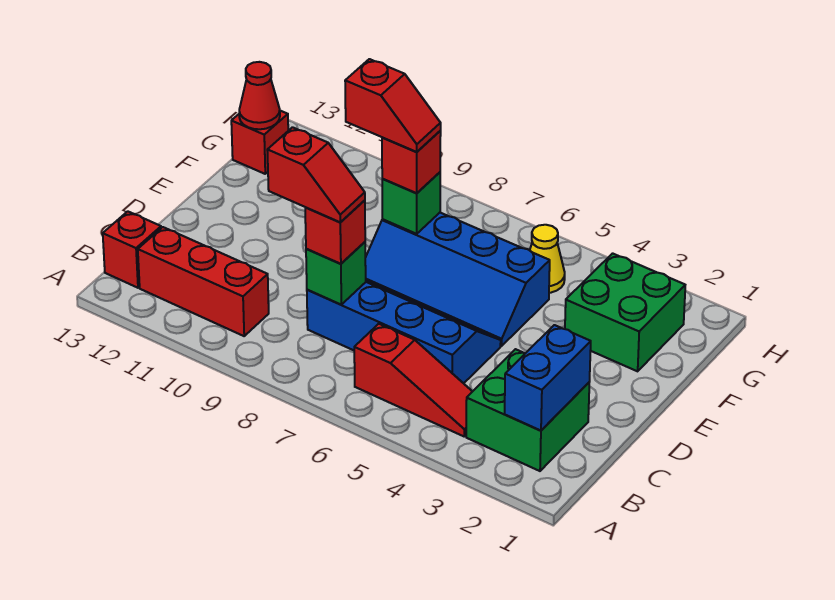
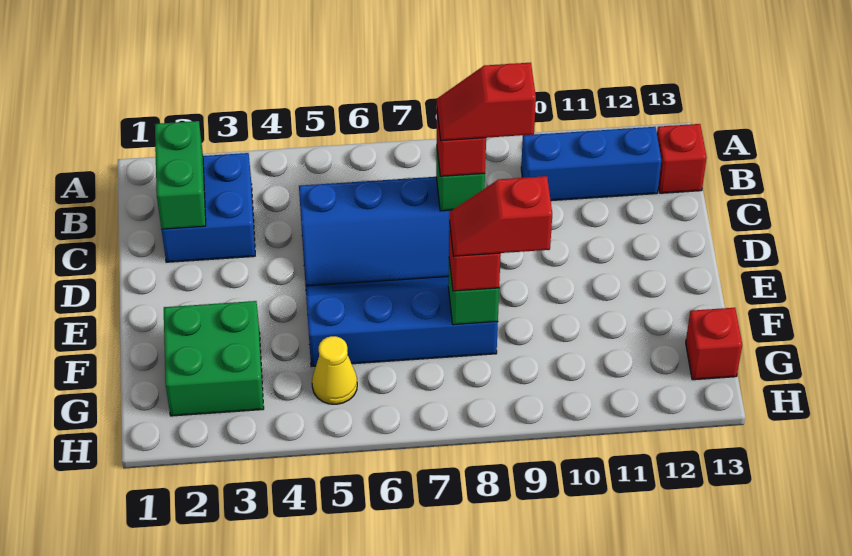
green brick B2:C3 level 1 -> blue brick B2:C3 level 1
blue brick B2:C2 level 2 -> green brick B2:C2 level 2
red slope B4:B6 level 1 top 6 -> none
red brick B10:B12 level 1 -> blue brick B10:B12 level 1
red cone G13 level 2 -> none

